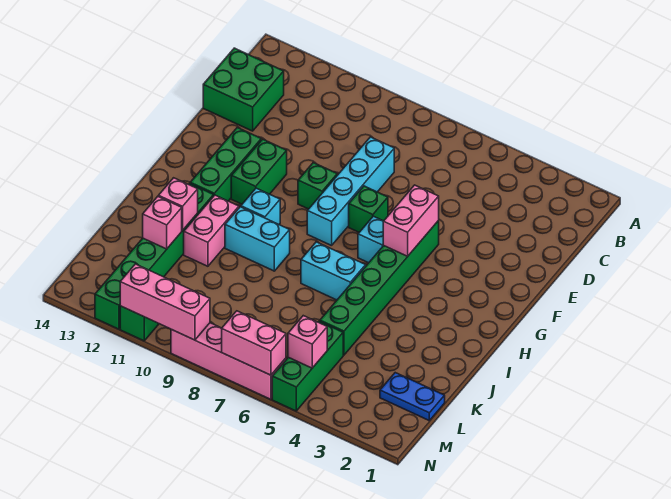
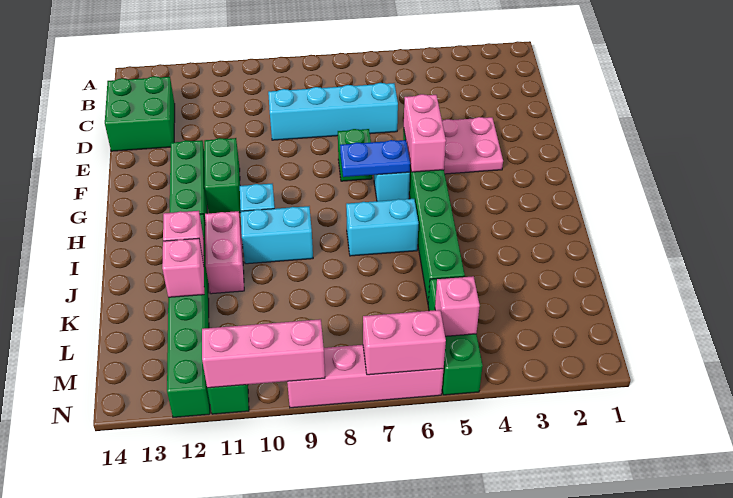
cyan brick D8:G8 level 1 -> cyan brick D6:D9 level 1
none -> pink plate E3:F4 level 1
green brick F9 level 1 -> none
blue plate L1:L2 level 1 -> blue plate G6:G7 level 2

